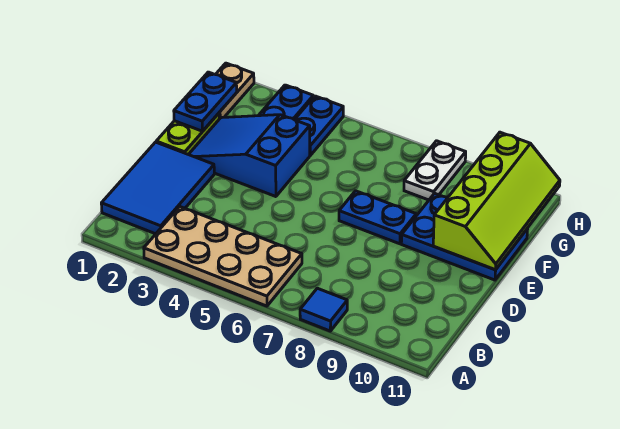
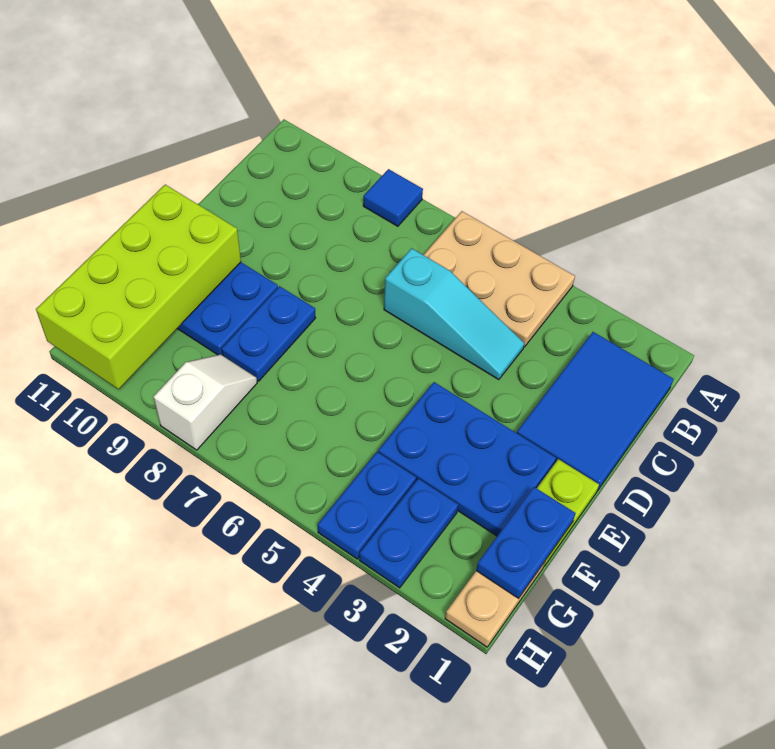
tan plate A3:B6 level 1 -> tan plate A4:B6 level 1
none -> cyan slope C4:C6 level 1 top 6
blue slope E2:F4 level 1 top 4 -> blue plate E2:F4 level 1
blue plate E7:E8 level 1 -> blue plate E8:F8 level 1
lime slope E10:H11 level 2 top 10 -> lime brick E10:H11 level 2
white plate G8:H8 level 1 -> white slope G8:H8 level 1 top H

